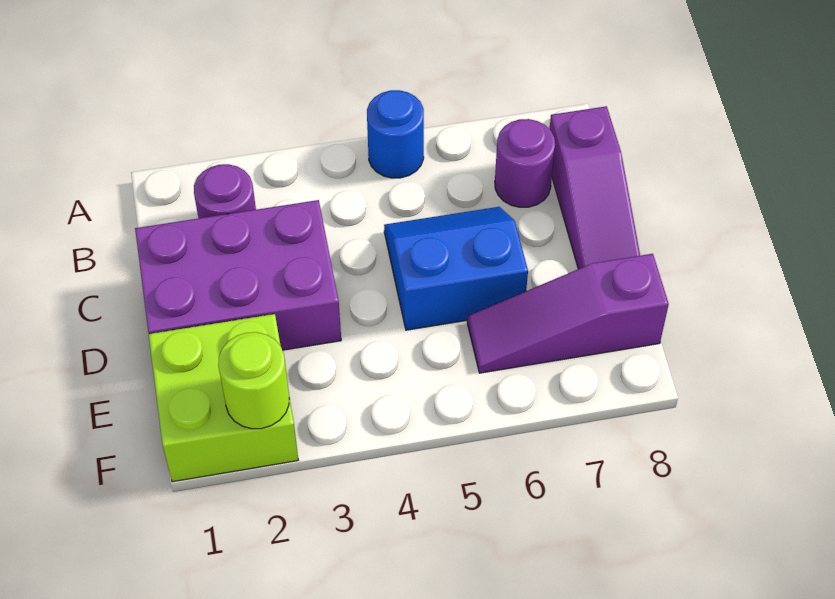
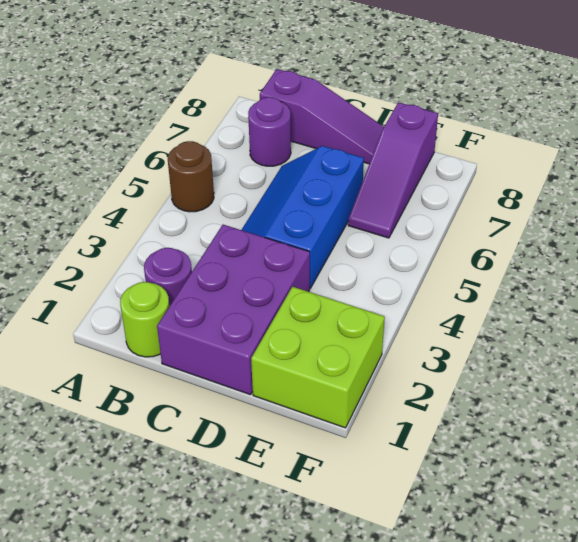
blue round brick A5 level 1 -> brown round brick A5 level 1
blue slope C5:D6 level 1 top D -> blue slope C4:D6 level 1 top D
lime round brick F2 level 2 -> lime round brick B1 level 1

